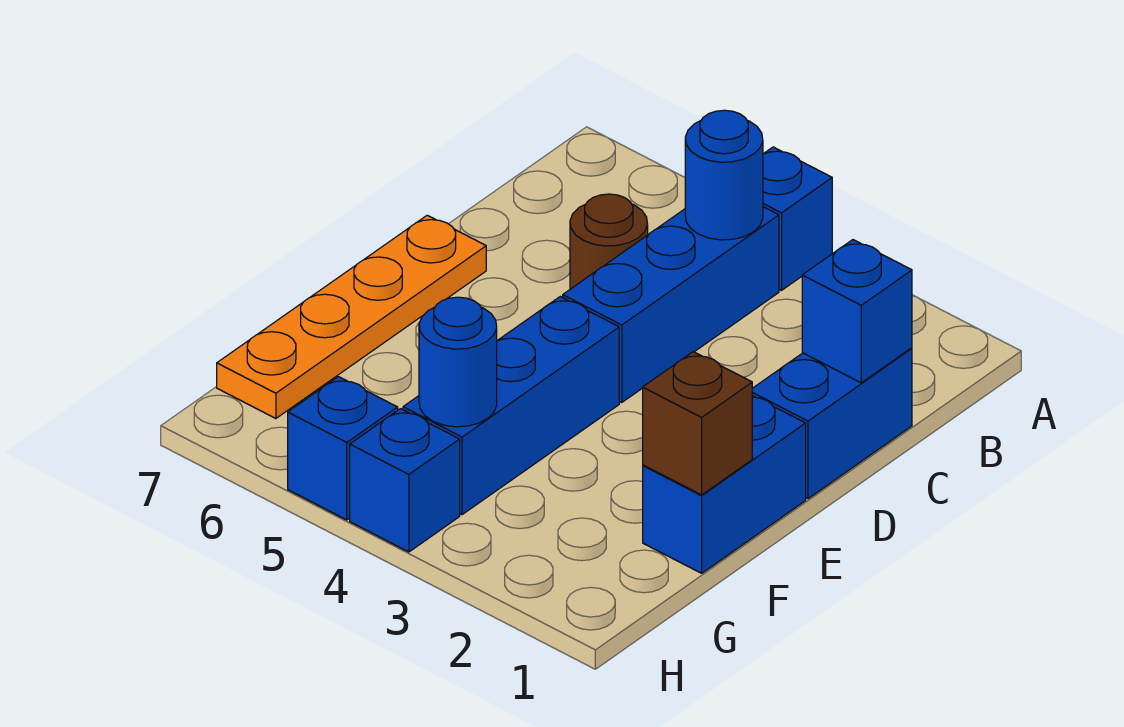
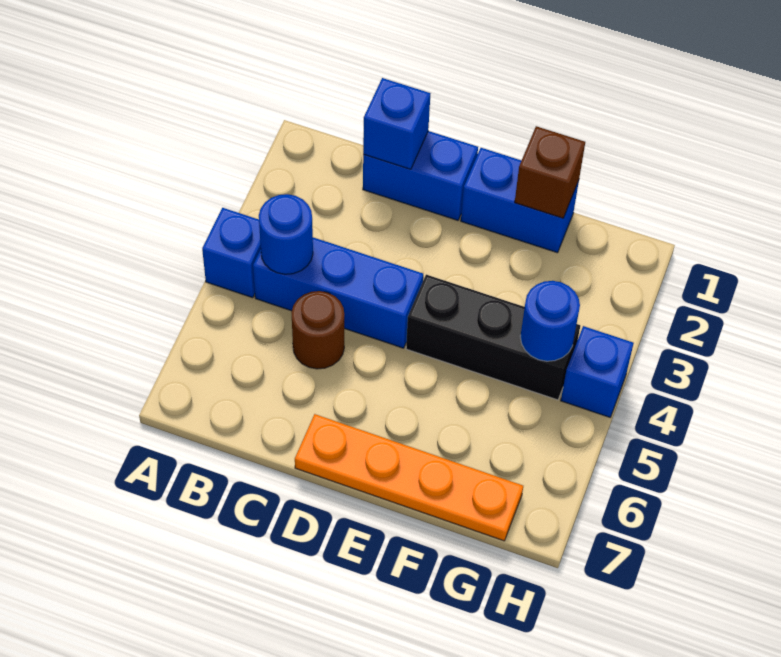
blue brick E4:G4 level 1 -> black brick E4:G4 level 1
blue brick H5 level 1 -> none

